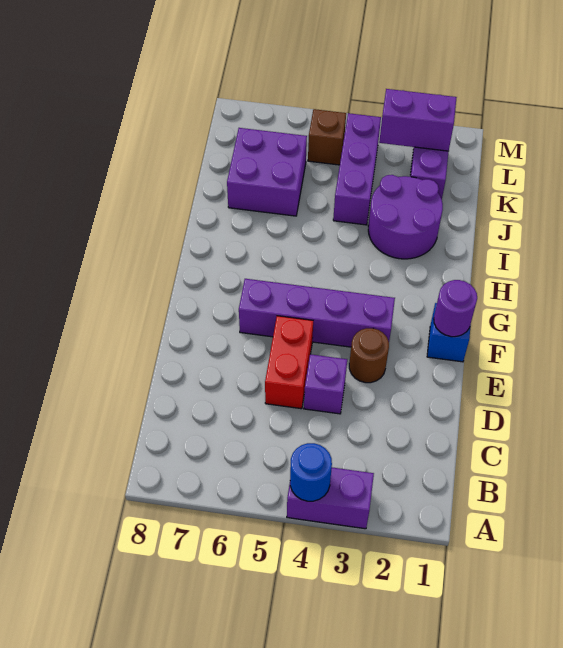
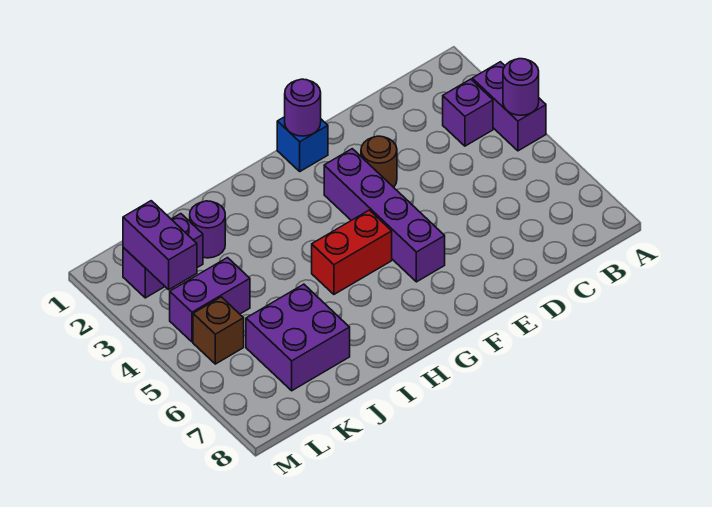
blue round brick A4 level 2 -> purple round brick A4 level 2
purple brick D4 level 1 -> purple brick B3 level 1
red brick D5:E5 level 1 -> red brick G5:H5 level 1
purple round brick I2:J3 level 1 -> purple round brick J2 level 1
purple brick J4:L4 level 1 -> purple brick K4:L4 level 1

